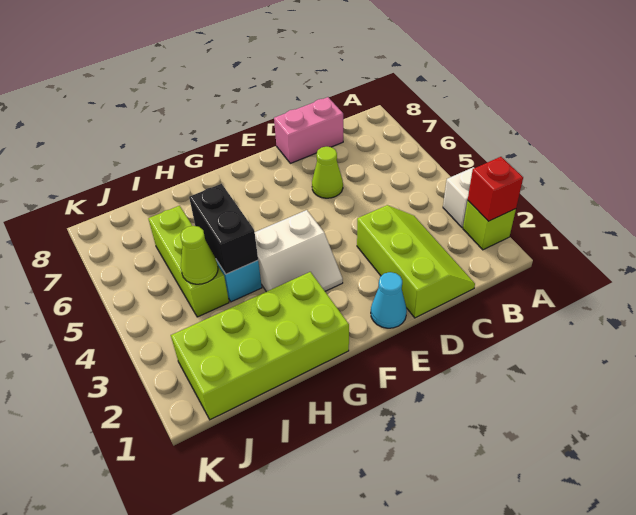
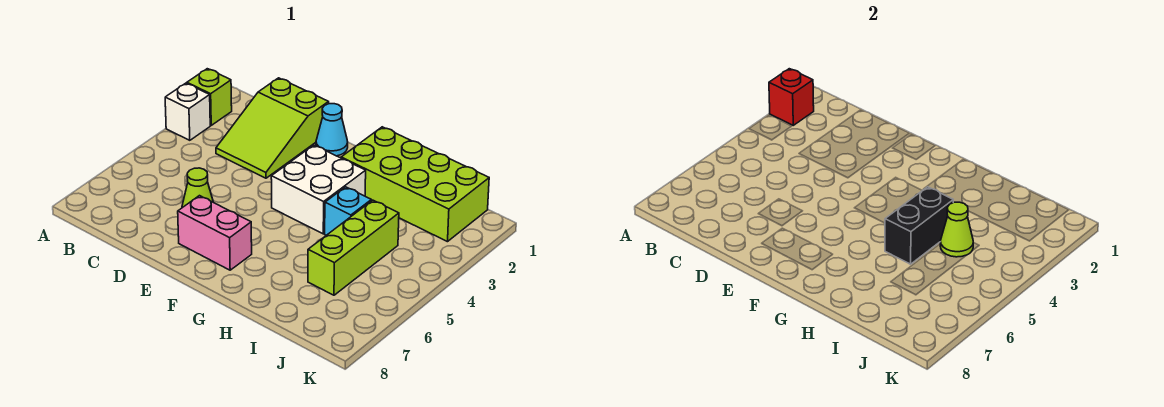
lime slope C1:D3 level 1 top D -> lime slope C1:D3 level 1 top 1
pink brick C8:D8 level 1 -> pink brick E7:F7 level 1
white slope F3:G4 level 1 top 4 -> white brick F3:G4 level 1

